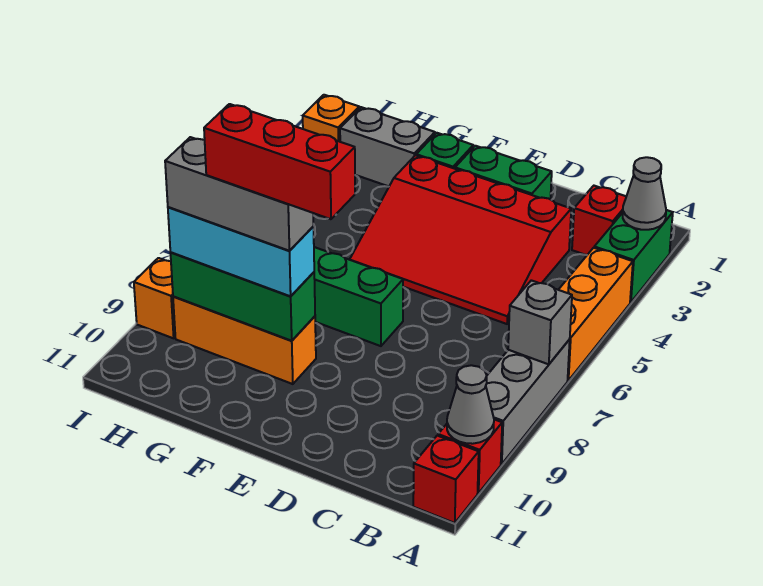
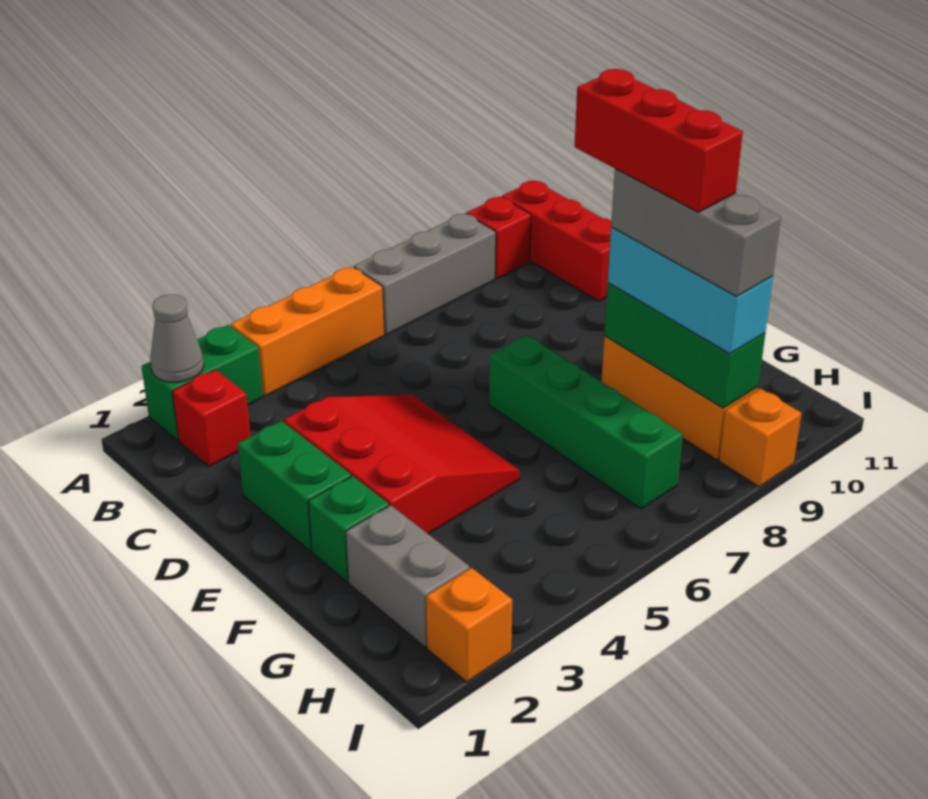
grey brick A7 level 2 -> none
grey cone A10 level 2 -> none
red brick A11 level 1 -> red brick A11:C11 level 1
red slope C3:F5 level 1 top 3 -> red slope D3:F5 level 1 top 3

